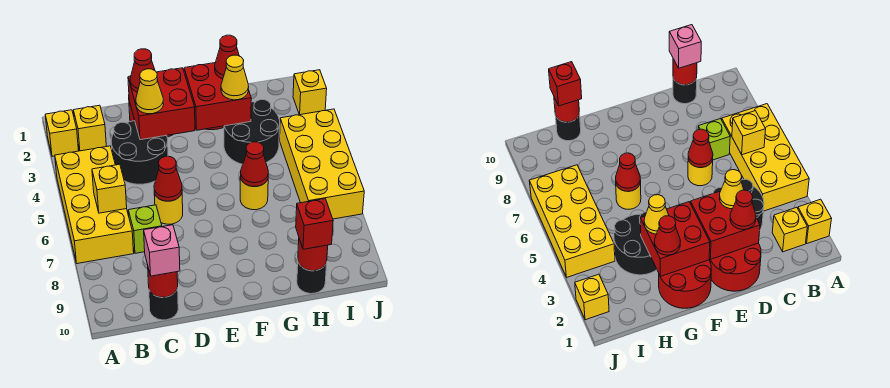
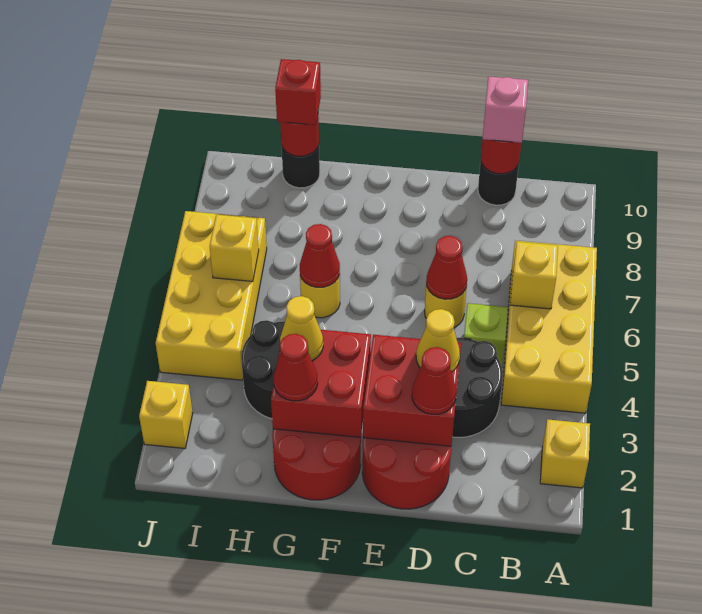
yellow brick B2 level 1 -> yellow brick I6 level 2
lime brick C7 level 1 -> lime brick C5 level 1

